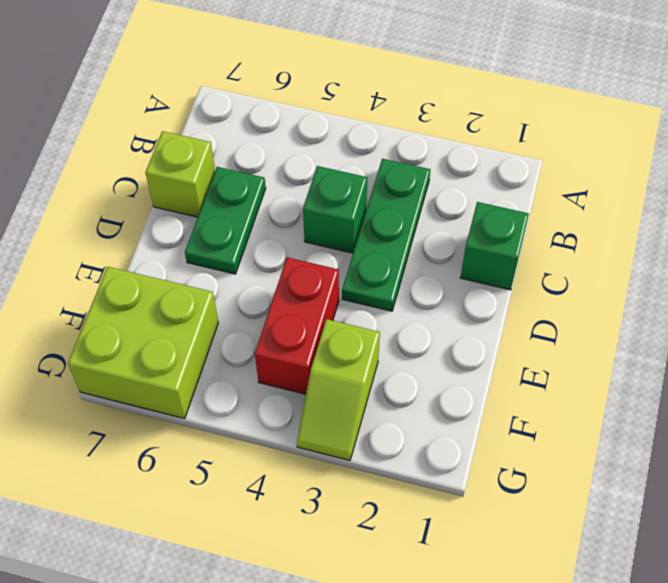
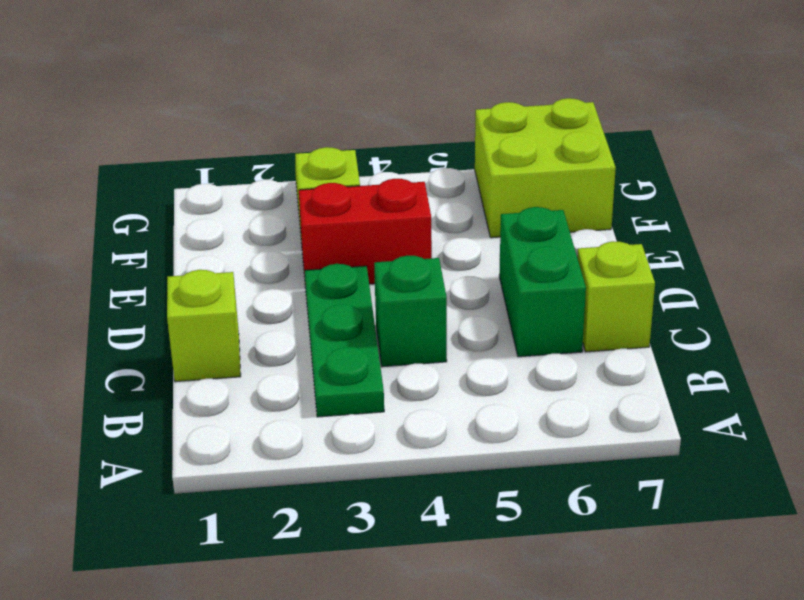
green brick C1 level 1 -> lime brick C1 level 1
green plate C6:D6 level 1 -> green brick C6:D6 level 1
red brick E4:F4 level 1 -> red brick E3:E4 level 1

